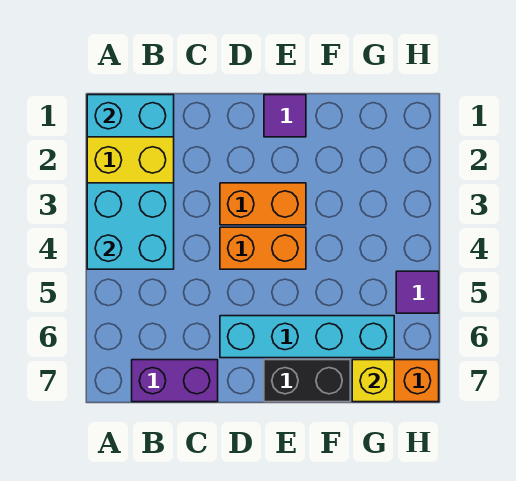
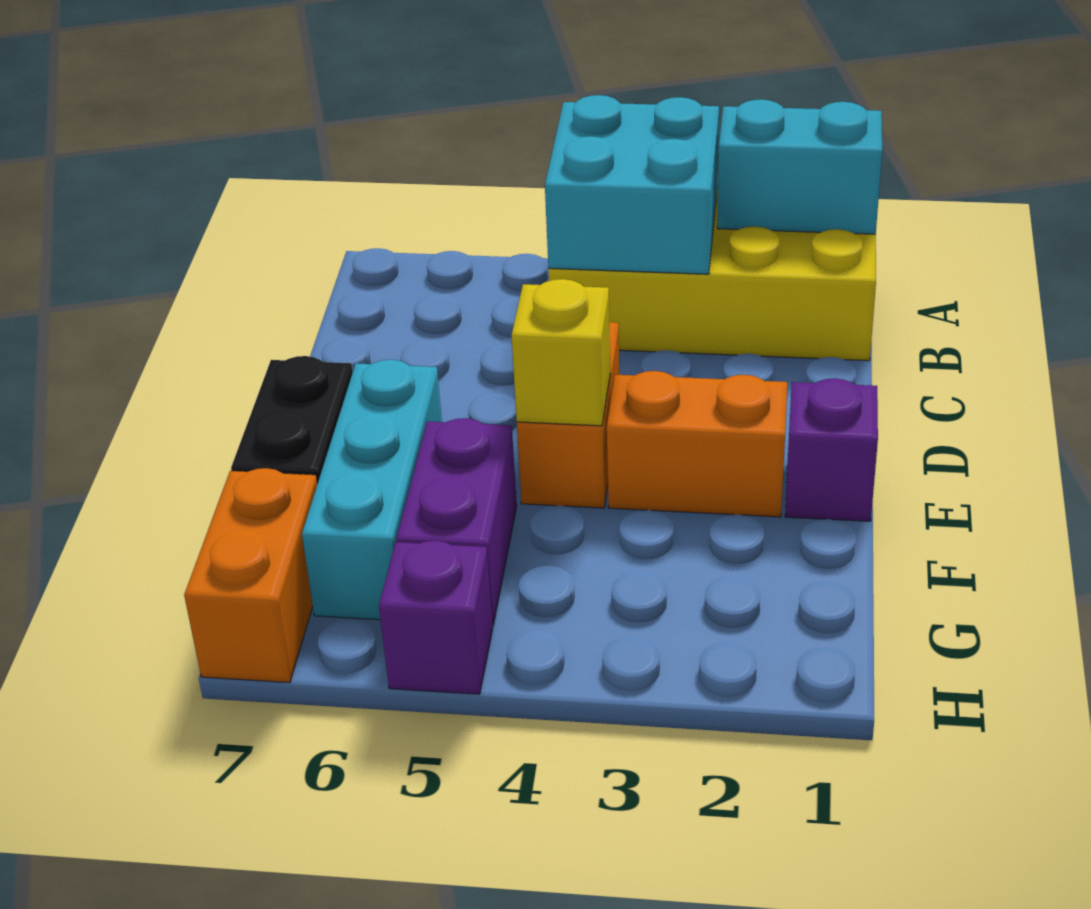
cyan brick A1:B1 level 2 -> cyan brick A1:A2 level 2
purple brick B7:C7 level 1 -> purple brick F5:G5 level 1
orange brick D3:E3 level 1 -> orange brick E2:E3 level 1
cyan brick D6:G6 level 1 -> cyan brick E6:G6 level 1
purple tile E1 level 1 -> purple brick E1 level 1
yellow brick G7 level 2 -> yellow brick E4 level 2
purple tile H5 level 1 -> purple brick H5 level 1

